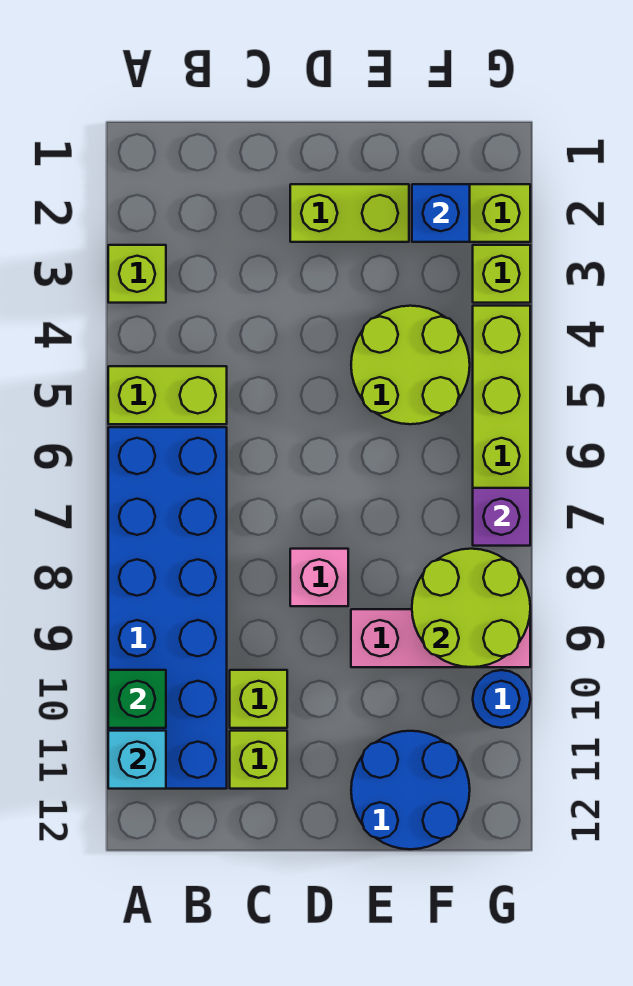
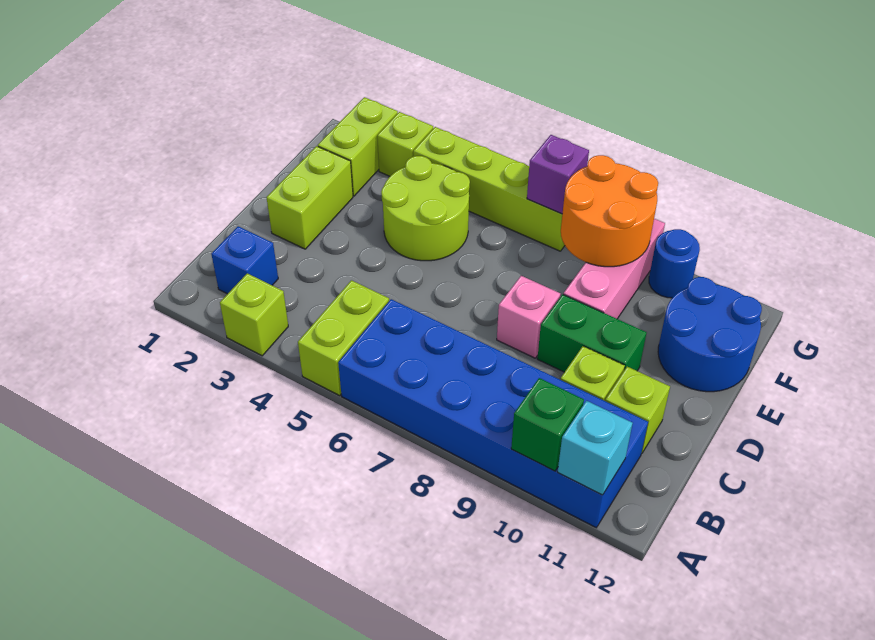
none -> green brick D9:D10 level 1
blue brick F2 level 2 -> blue brick B2 level 1
lime round brick F8:G9 level 2 -> orange round brick F8:G9 level 2

